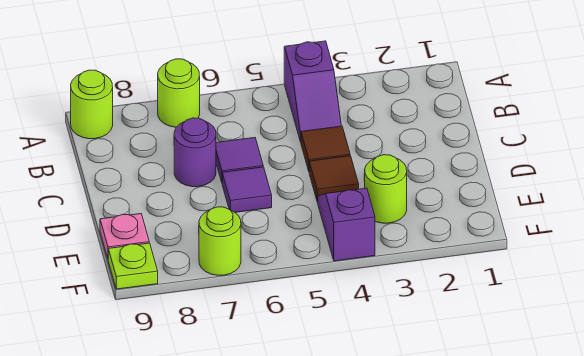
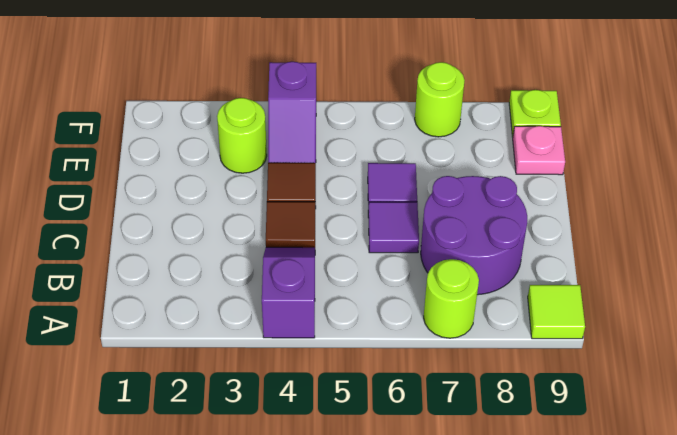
lime round brick A9 level 1 -> lime tile A9 level 1
purple round brick C7 level 1 -> purple round brick B7:C8 level 1

